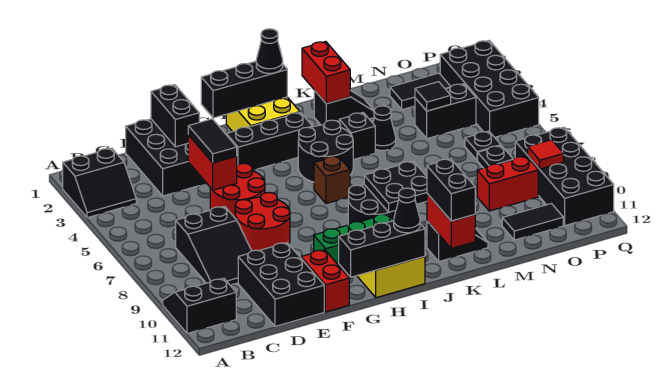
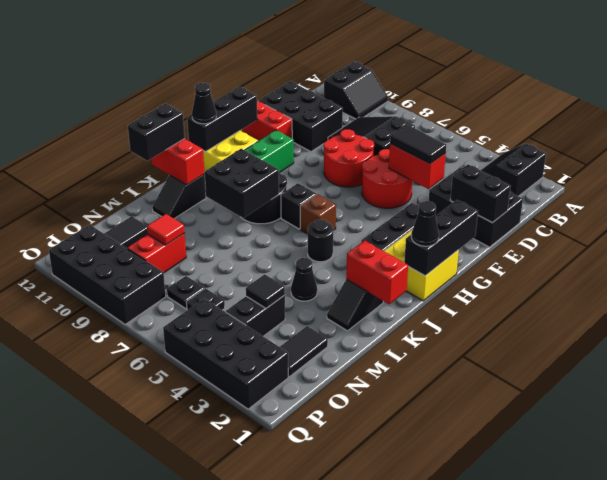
black round brick I4:J5 level 1 -> black round brick J5 level 1
black plate J8:K9 level 2 -> black brick J8:K9 level 2
black brick K4 level 1 -> black brick I7 level 1
black brick K11:K12 level 3 -> black brick K12:L12 level 3
red tile P9 level 2 -> red tile N9 level 2

